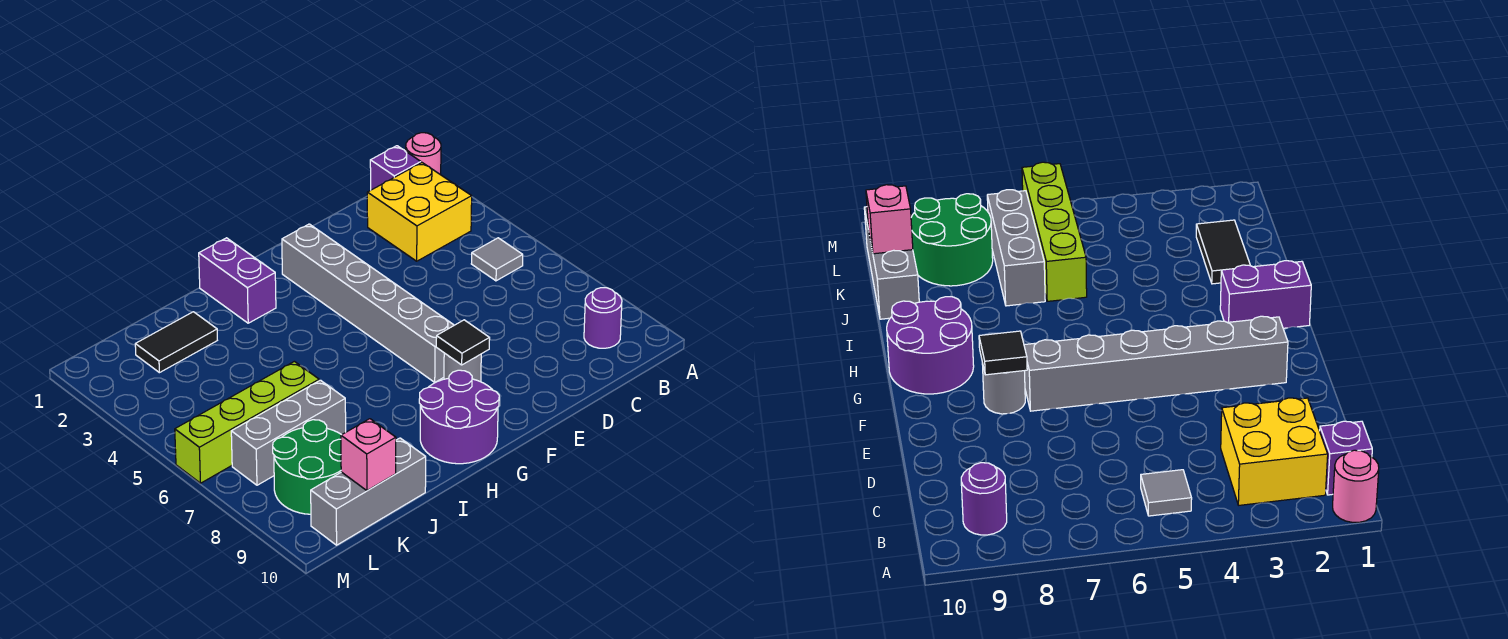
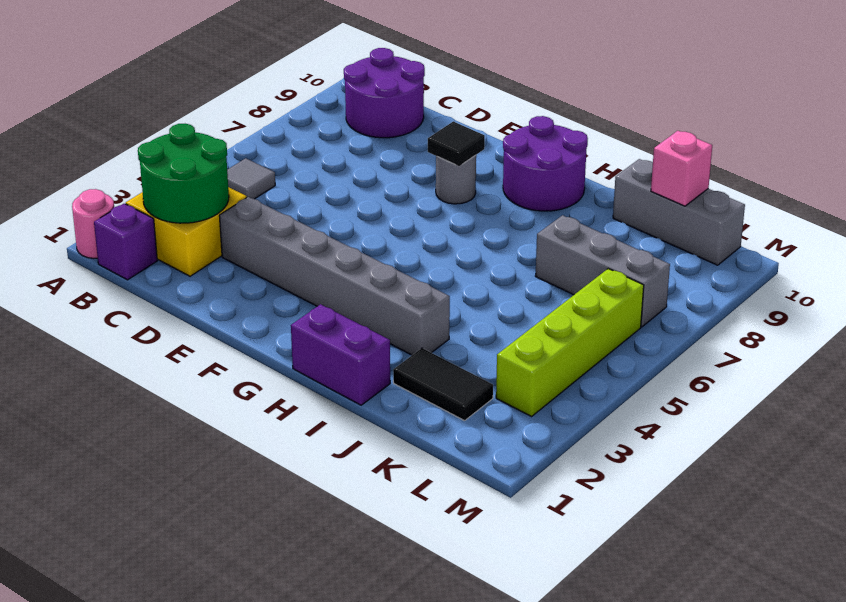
purple round brick B9 level 1 -> purple round brick B9:C10 level 1
grey brick F2:F7 level 1 -> grey brick D3:I3 level 1
purple brick H1:H2 level 1 -> purple brick H1:I1 level 1
lime brick J6:M6 level 1 -> lime brick L3:L6 level 1
green round brick K8:L9 level 1 -> green round brick B2:C3 level 2

